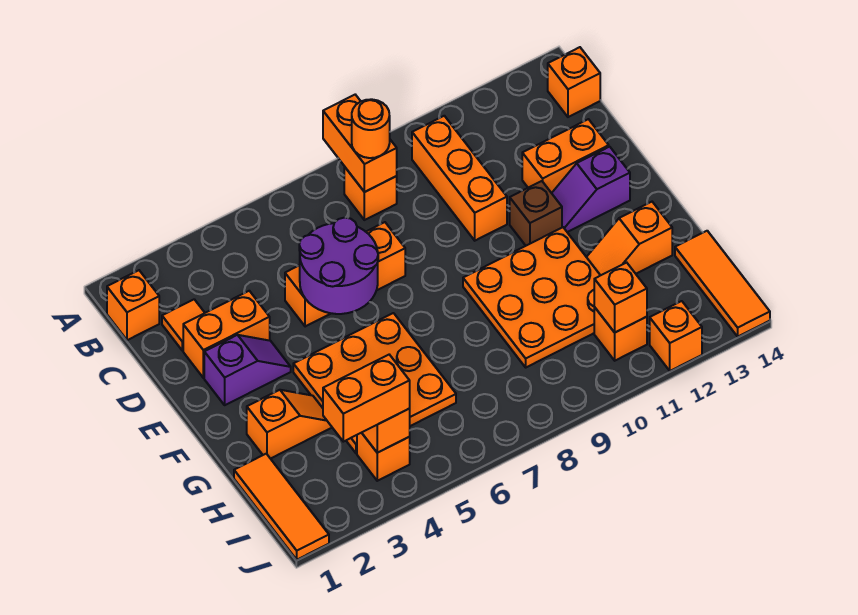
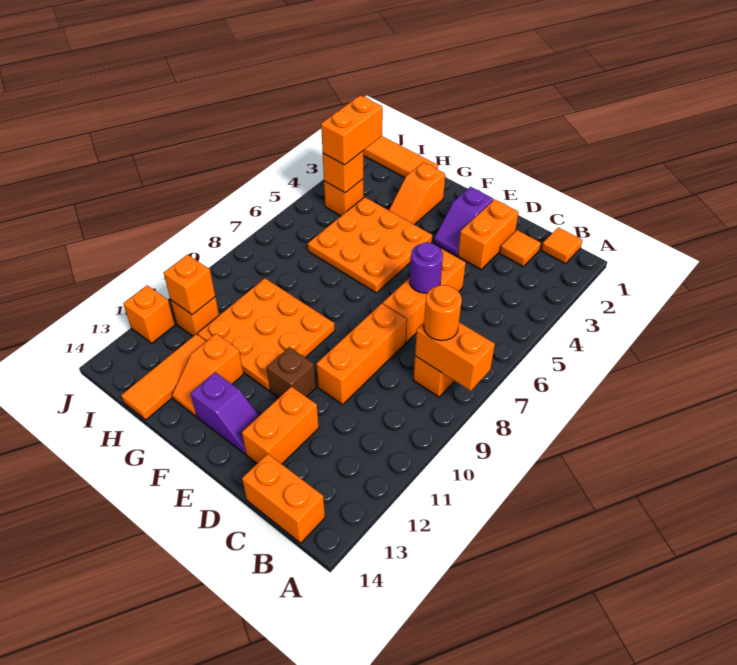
orange brick B1 level 1 -> orange tile B1 level 1
orange brick B10:D10 level 1 -> orange brick D8:D10 level 1
orange brick B14 level 1 -> orange brick B14:C14 level 1
purple round brick D5:E6 level 2 -> purple round brick D6 level 2
purple slope E12:E13 level 1 top 13 -> purple slope E13:F13 level 1 top F
orange slope G12:G13 level 1 top 13 -> orange slope G12:G13 level 1 top 12
orange tile H14:J14 level 1 -> orange tile H12:H14 level 1

